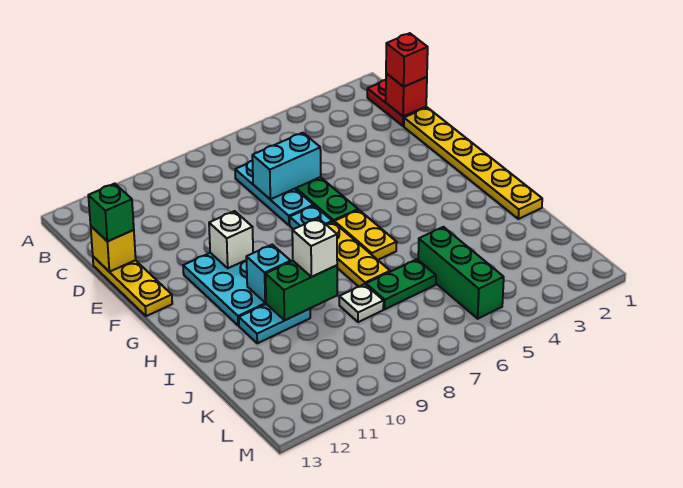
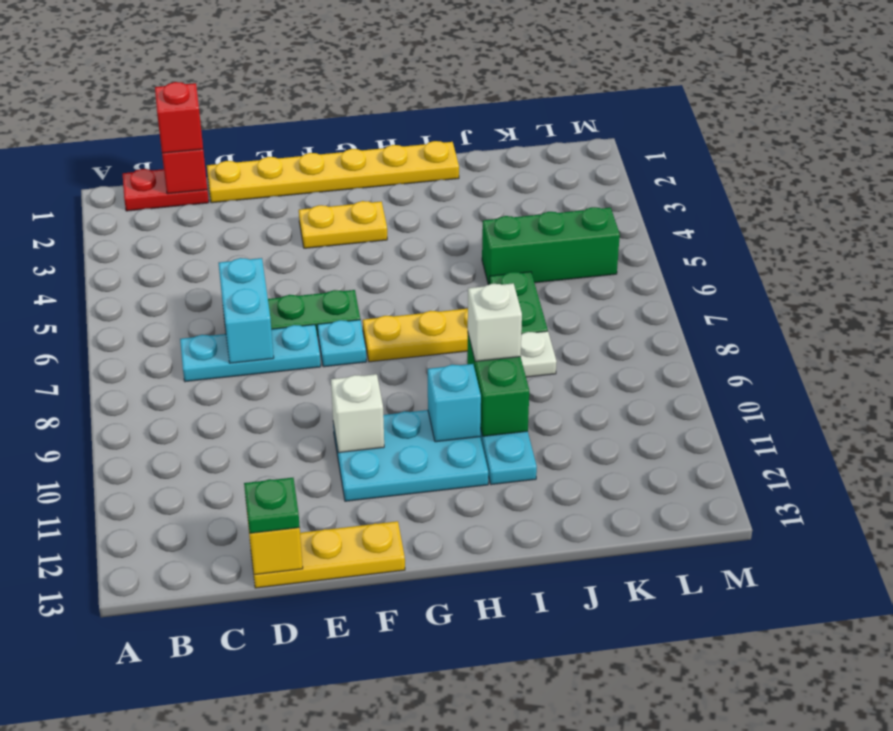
green brick D13 level 3 -> green plate D13 level 3
yellow plate G6:H6 level 1 -> yellow plate F3:G3 level 1

